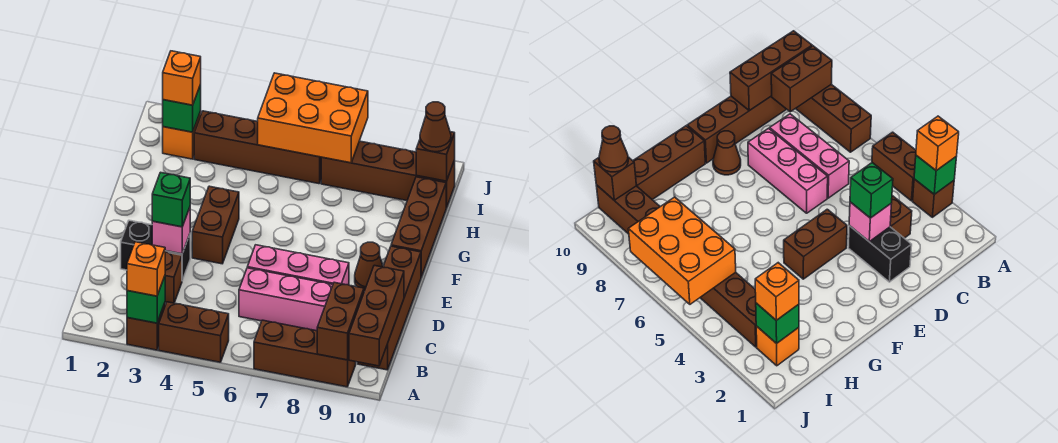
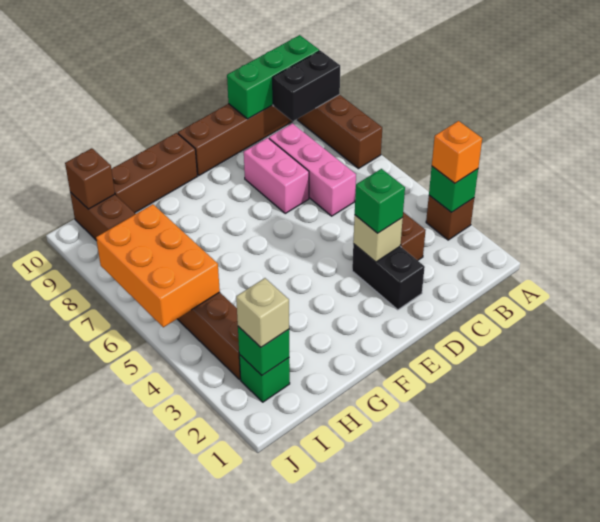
brown brick A4:A5 level 1 -> none
brown brick A9:B9 level 2 -> black brick A9:B9 level 2
brown brick A10:C10 level 2 -> green brick A10:C10 level 2
pink brick D3 level 2 -> tan brick D3 level 2
pink brick D6:D8 level 1 -> pink brick D7:D8 level 1
brown brick E4:F4 level 1 -> none
brown cone E9 level 1 -> none
orange brick I2 level 1 -> green brick I2 level 1
orange brick I2 level 3 -> tan brick I2 level 3
brown cone I10 level 3 -> none

